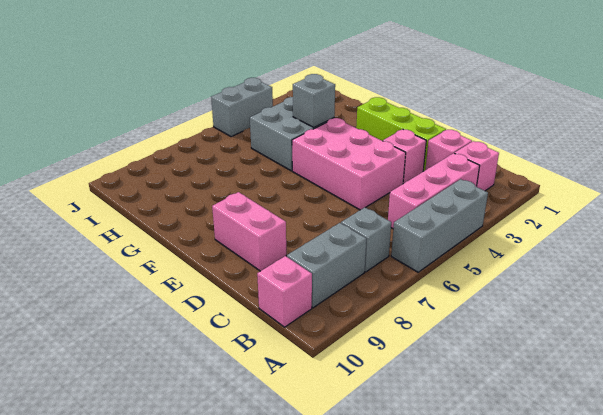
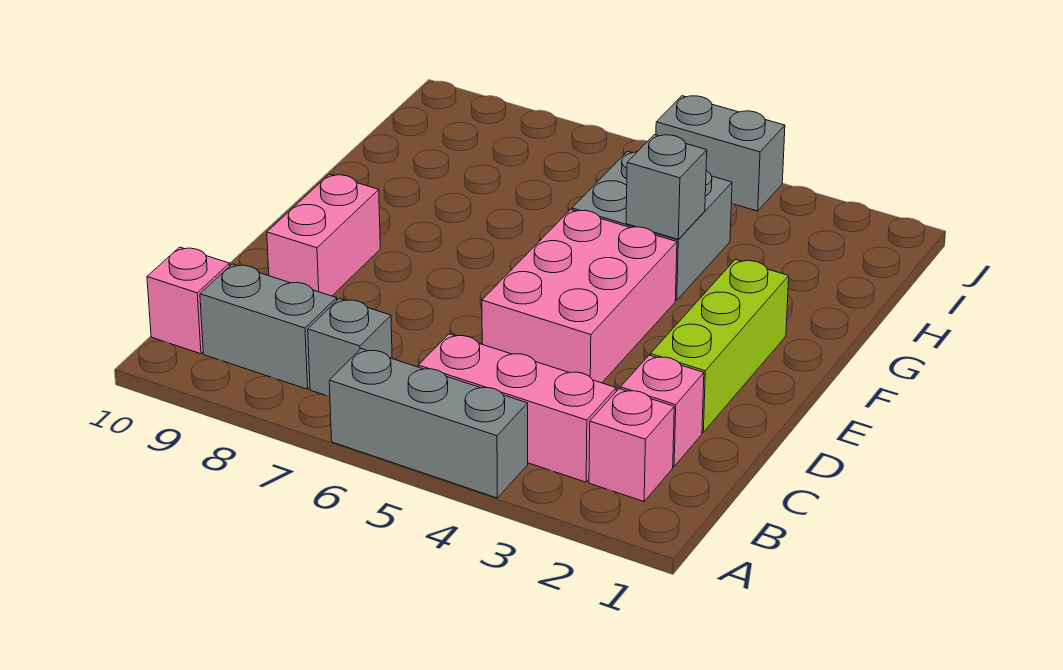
pink brick D3 level 1 -> none

